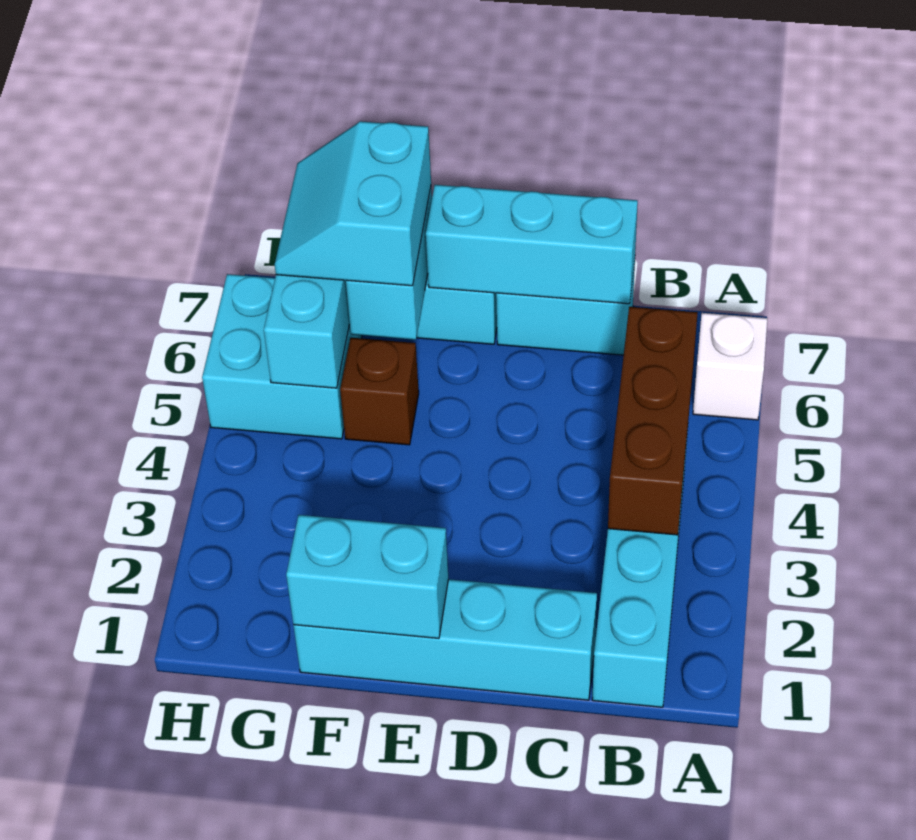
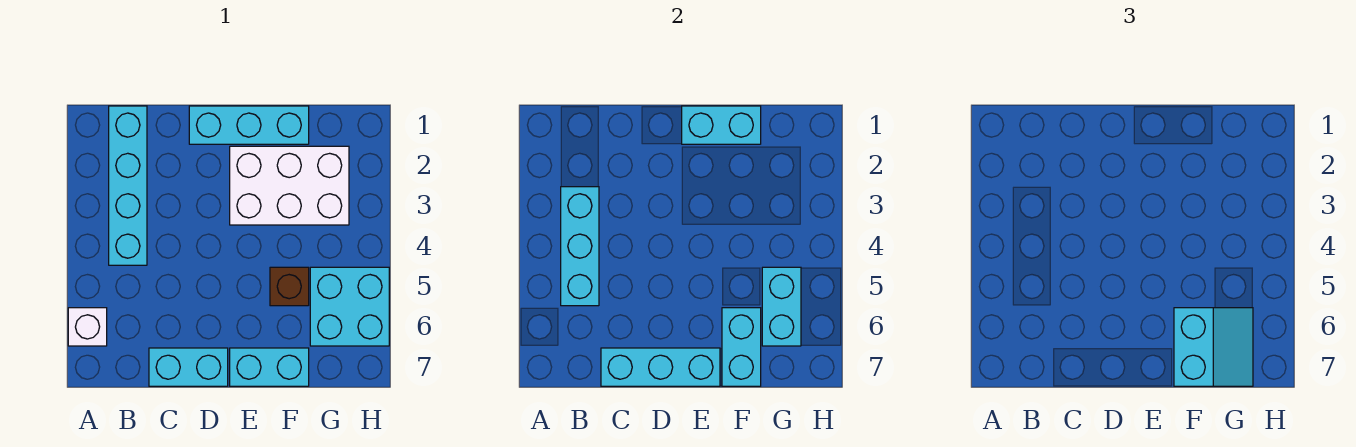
brown brick B3:B5 level 2 -> cyan brick B3:B5 level 2
cyan brick C1:F1 level 1 -> cyan brick D1:F1 level 1
none -> white brick E2:G3 level 1

